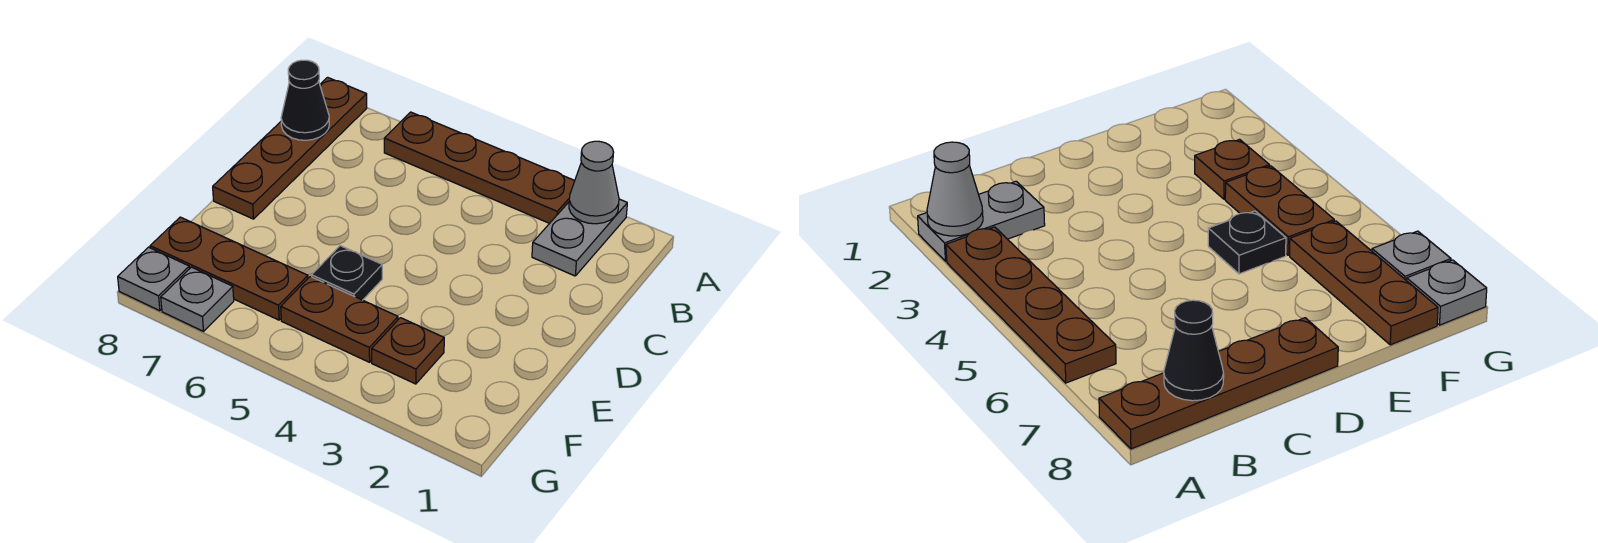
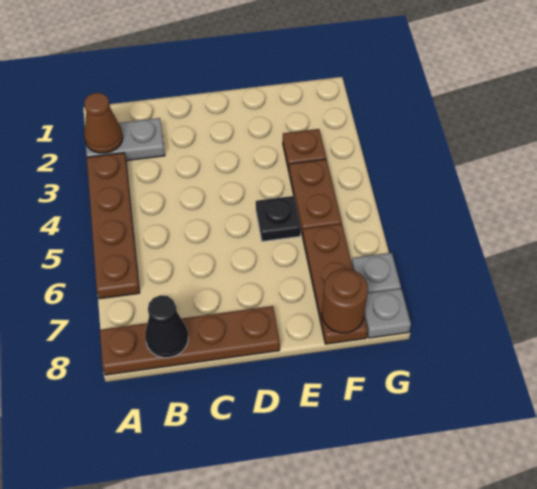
grey cone A2 level 2 -> brown cone A2 level 2
none -> brown round brick F8 level 2

